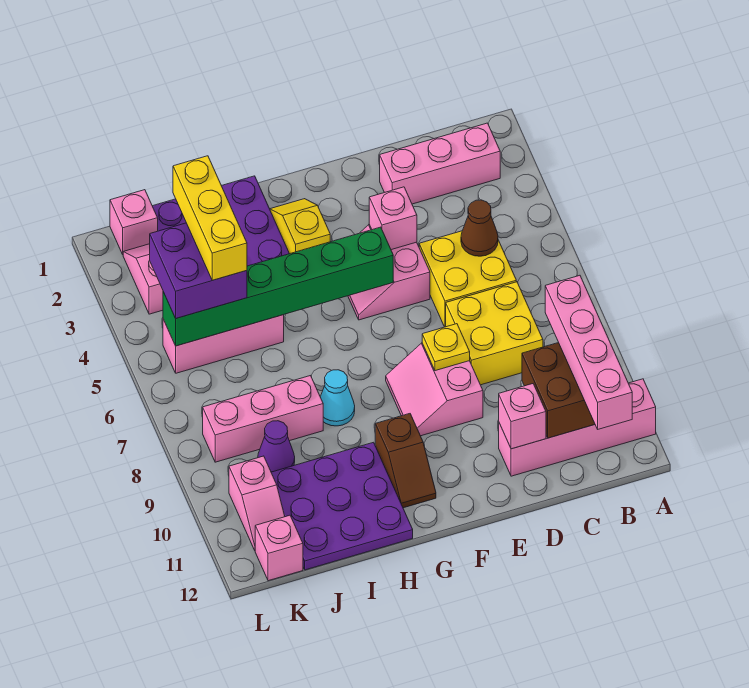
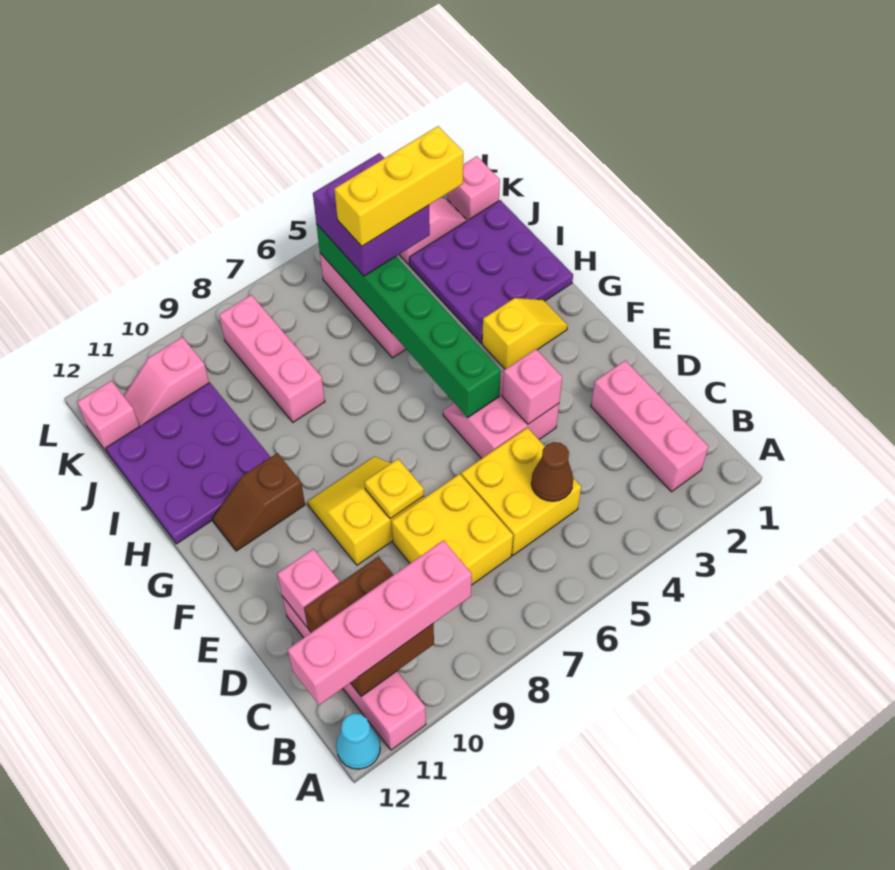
pink slope E8:F9 level 1 top E -> yellow slope E8:F9 level 1 top E
cyan cone H8 level 1 -> cyan cone A12 level 1
purple cone J9 level 1 -> none

